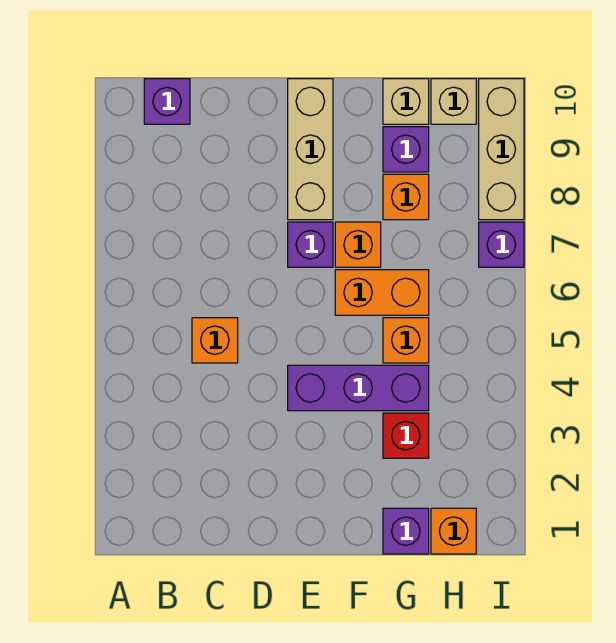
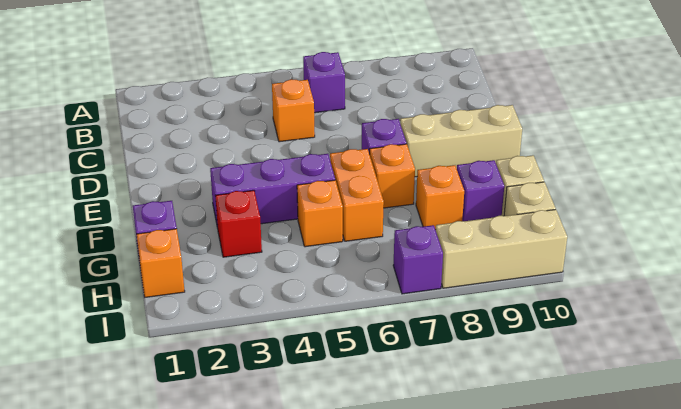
purple brick B10 level 1 -> purple brick B6 level 1
purple brick E4:G4 level 1 -> purple brick F3:F5 level 1

